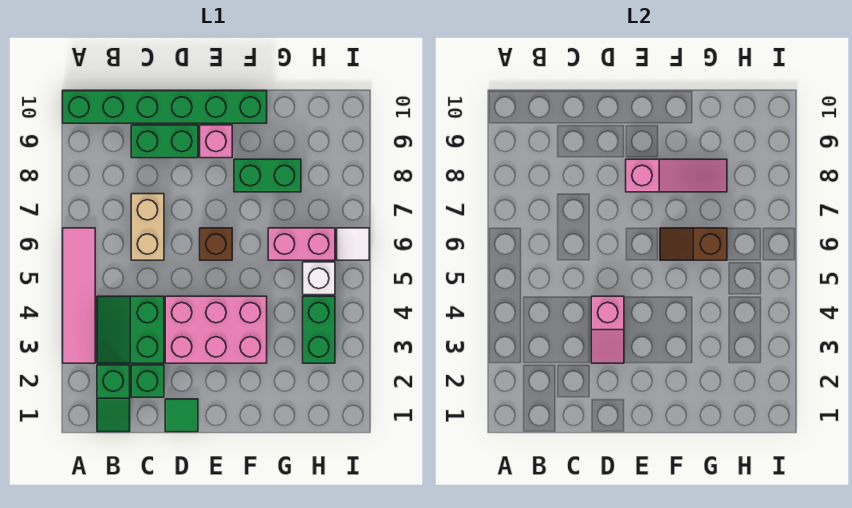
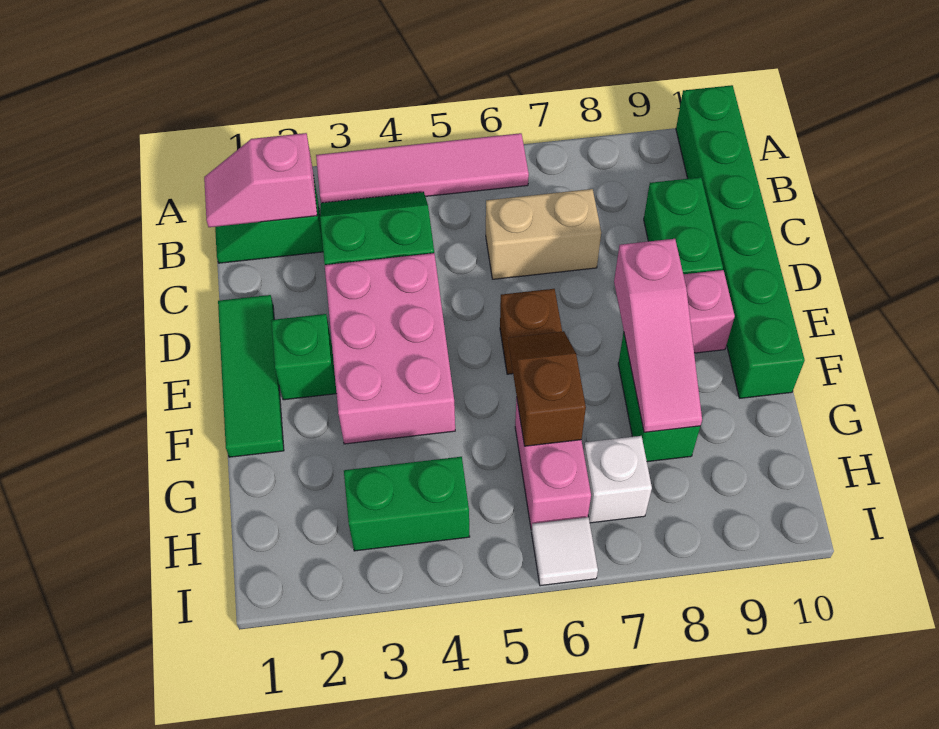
green brick C2 level 1 -> green brick E2 level 1
green tile D1 level 1 -> green tile D1:F1 level 1
pink slope D3:D4 level 2 top 4 -> pink slope B1:B2 level 2 top 2
white brick H5 level 1 -> white brick H7 level 1

